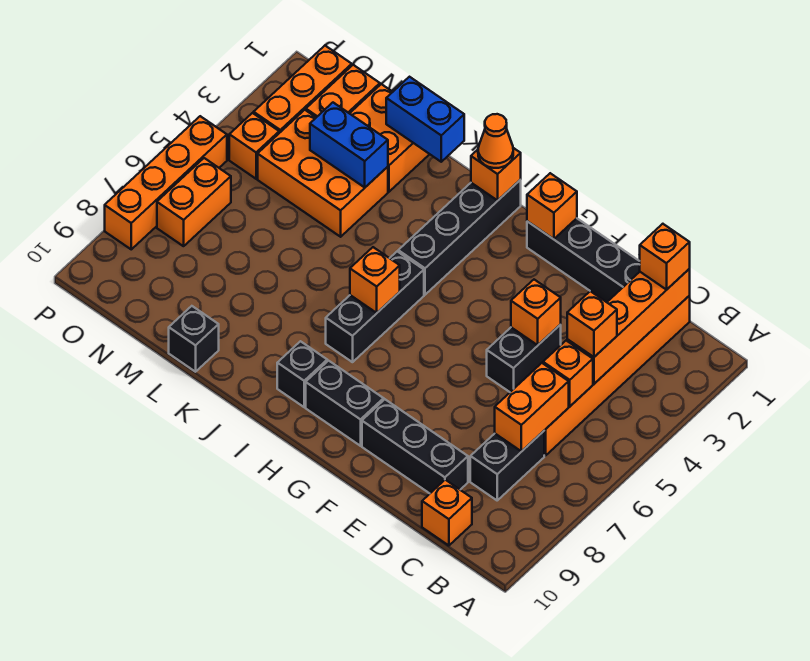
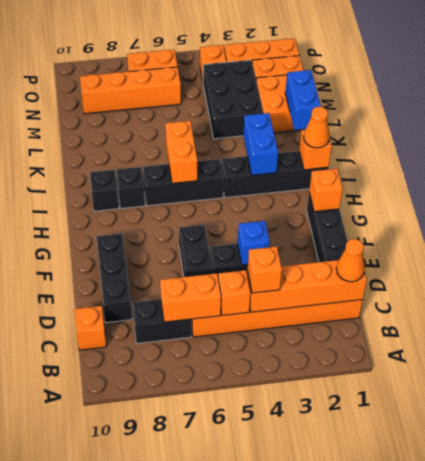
orange brick C1 level 3 -> orange cone C1 level 3
orange brick E4 level 2 -> blue brick E4 level 2
black brick G9:H9 level 1 -> black brick E6:F6 level 1
orange brick I6 level 2 -> orange brick I6:J6 level 2
orange brick L3:N4 level 1 -> black brick L3:N4 level 1
blue brick L3:M3 level 2 -> blue brick I3:J3 level 2
black brick L10 level 1 -> black brick I8 level 1
orange brick P5:P8 level 1 -> orange brick N6:N9 level 1

